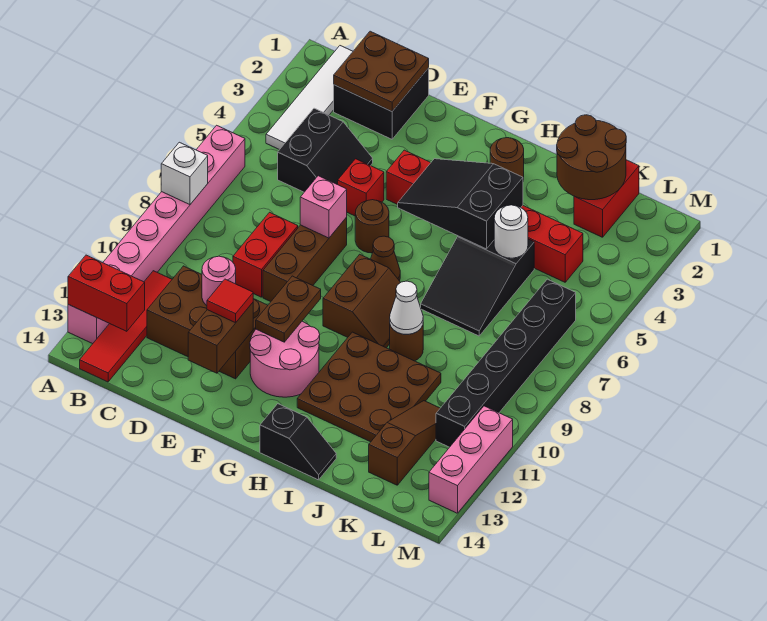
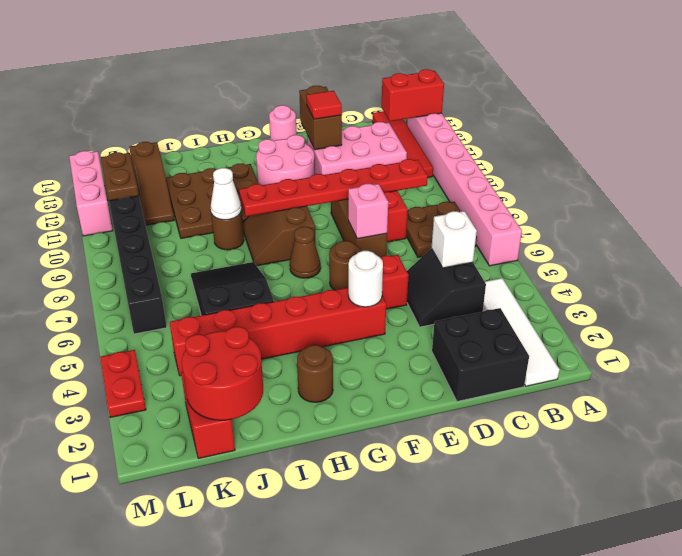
white brick A8 level 2 -> white brick C5 level 2
brown plate C1:D2 level 2 -> brown plate B7:C8 level 1
none -> red plate C9:H9 level 2
brown brick C11:E12 level 1 -> pink brick C11:E12 level 1
pink round brick D11 level 2 -> pink round brick F14 level 1
brown plate F10:F11 level 2 -> brown plate L11:L12 level 2
black slope G4:I5 level 2 top I -> none
black slope H14:I14 level 1 top H -> none
brown round brick J1:K2 level 2 -> red round brick J1:K2 level 2
white round brick J5 level 2 -> white round brick F4 level 2
none -> red plate M3:M4 level 1

